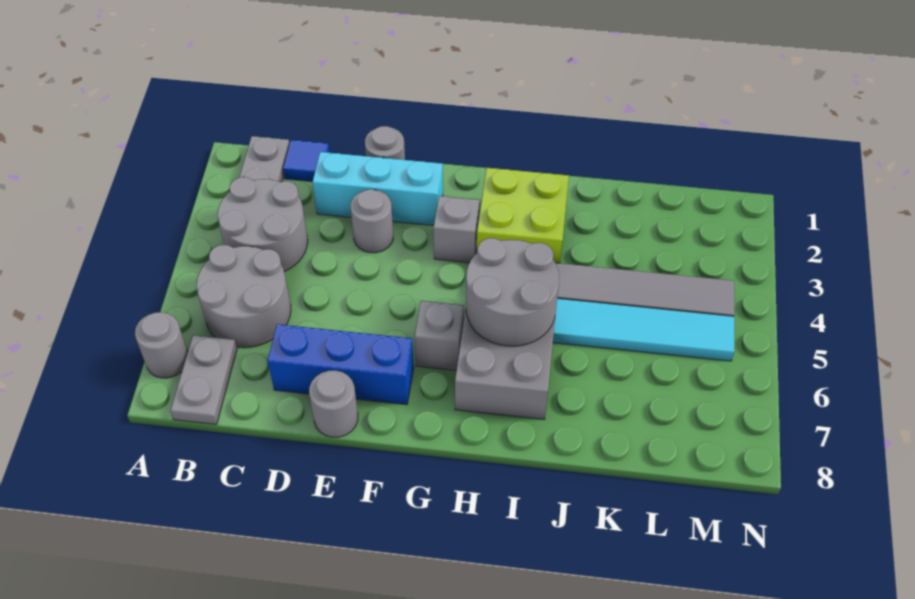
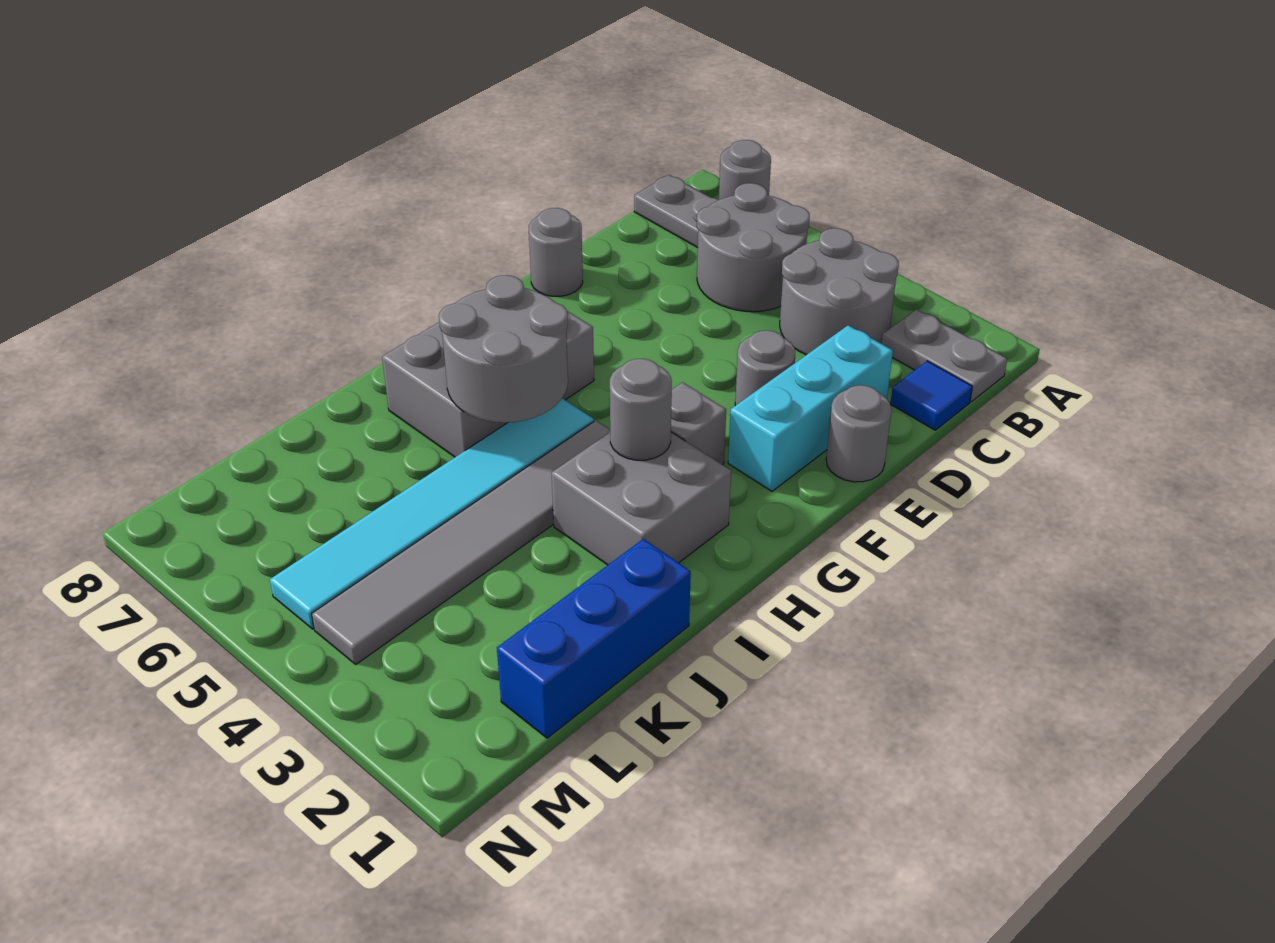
blue brick D7:F7 level 1 -> blue brick J1:L1 level 1
lime brick H2:I3 level 1 -> grey brick H2:I3 level 1
none -> grey round brick H3 level 2

